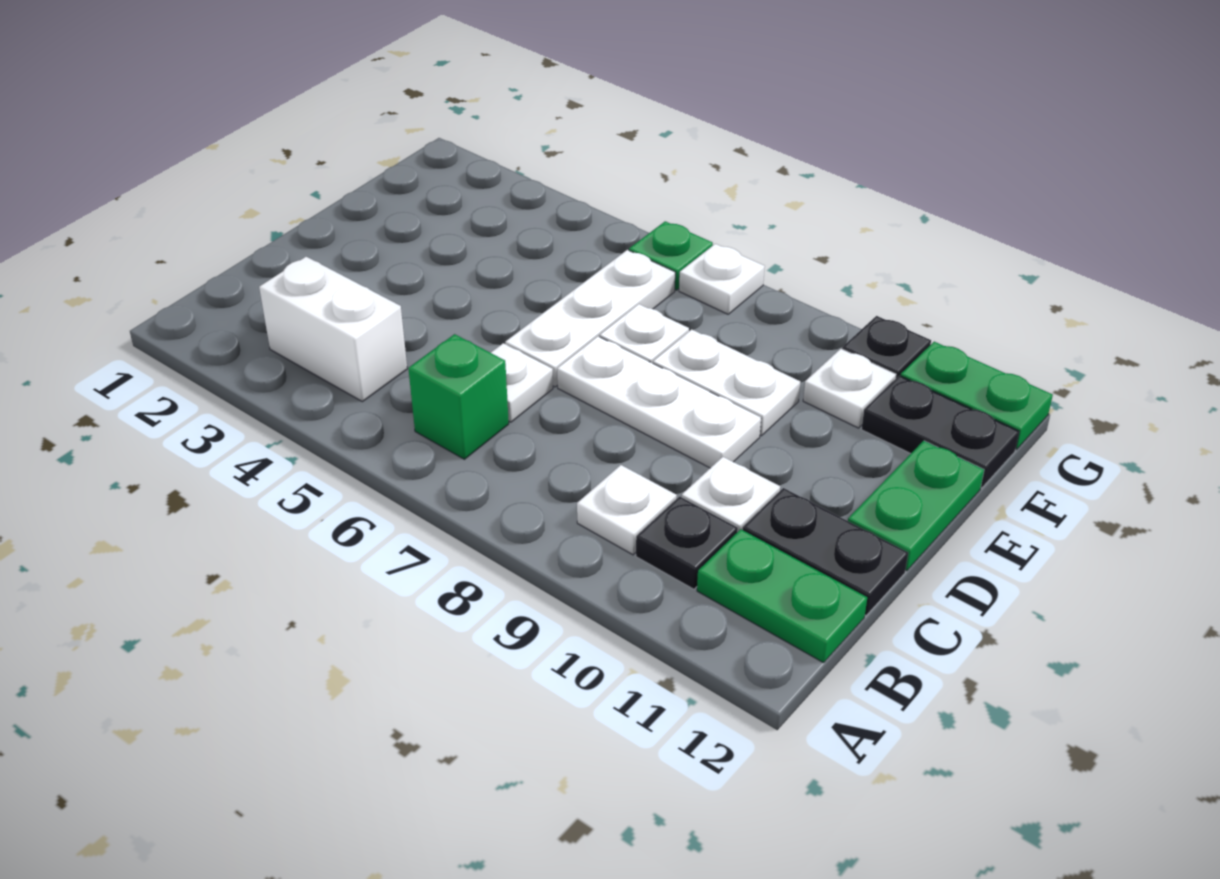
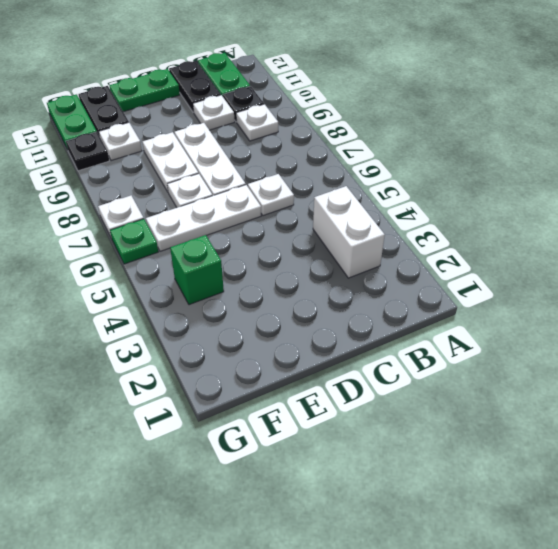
green brick B6 level 1 -> green brick F4 level 1

